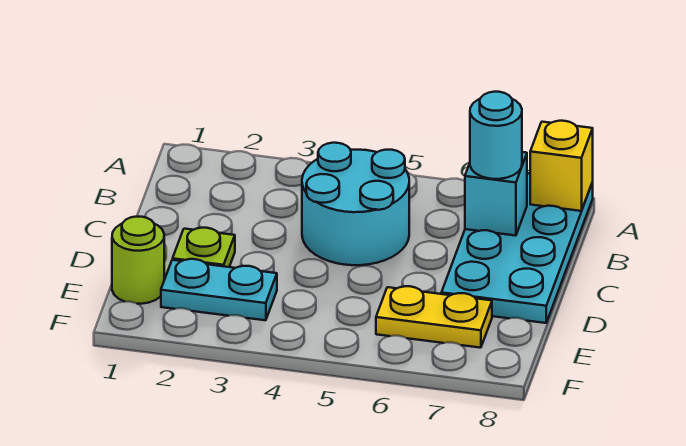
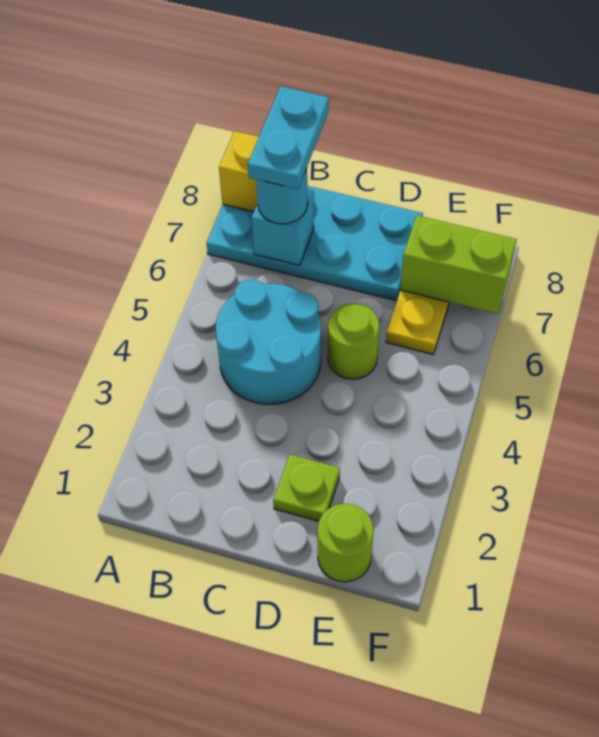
none -> lime round brick D5 level 1
cyan plate E2:E3 level 1 -> cyan plate B7:B8 level 4
none -> lime brick E7:F7 level 2

